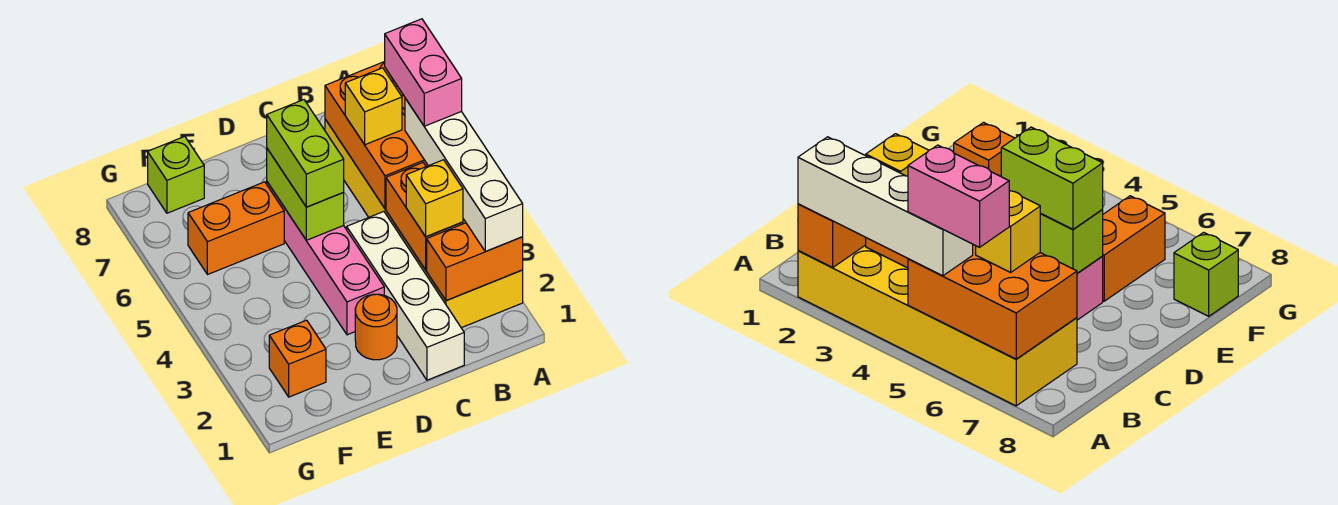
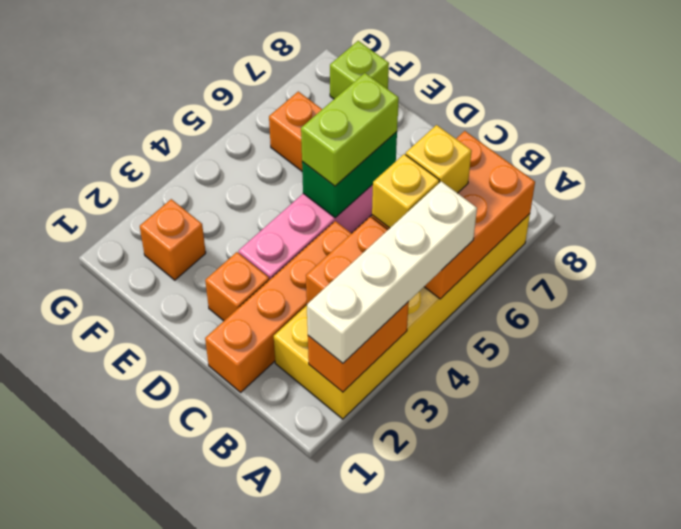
orange brick A2:B2 level 2 -> orange brick A2:A3 level 2
pink brick A5:A6 level 4 -> none
yellow brick B3 level 3 -> yellow brick B5 level 3
white brick C1:C4 level 1 -> orange brick C1:C4 level 1
orange round brick D2 level 1 -> orange brick D2 level 1
lime brick D5:D6 level 2 -> green brick D5:D6 level 2

